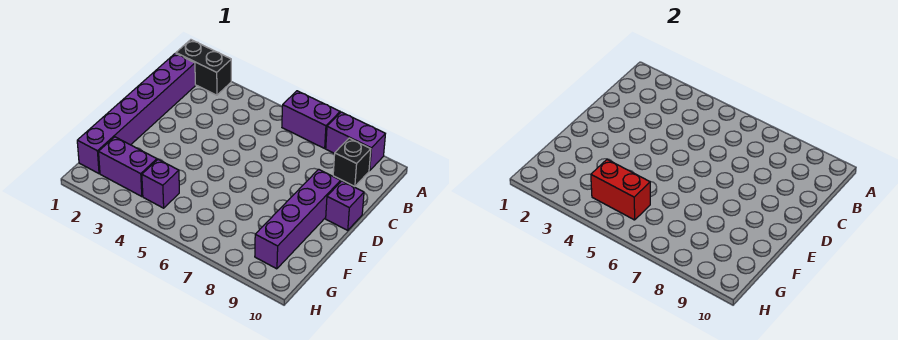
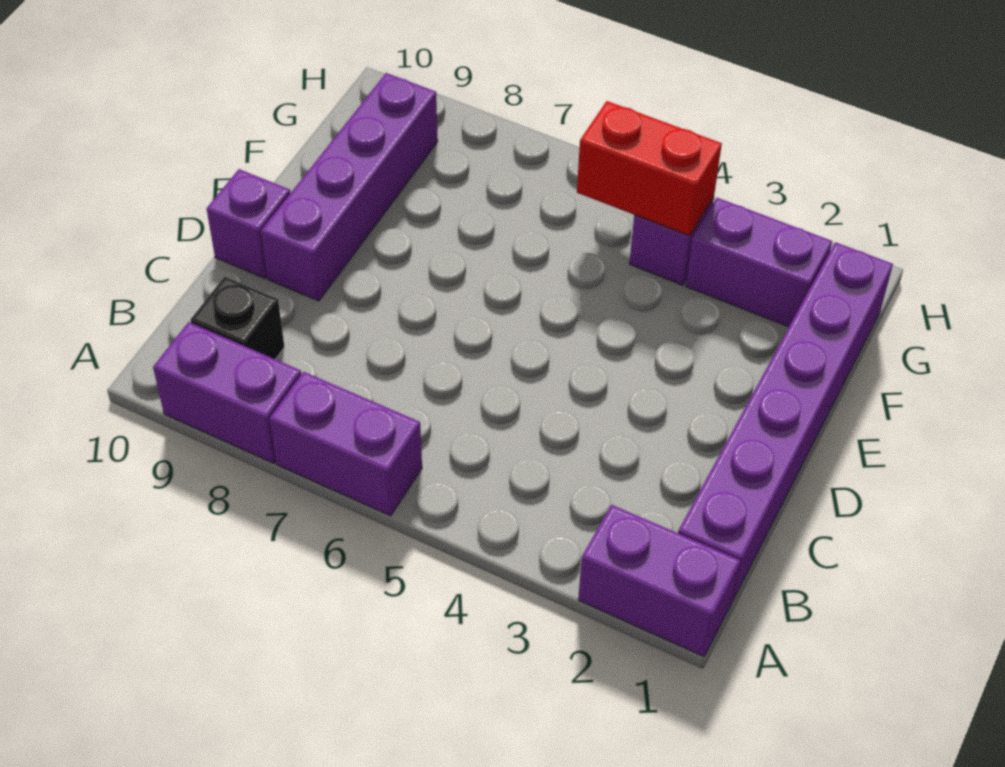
black brick A1:A2 level 1 -> purple brick A1:A2 level 1

